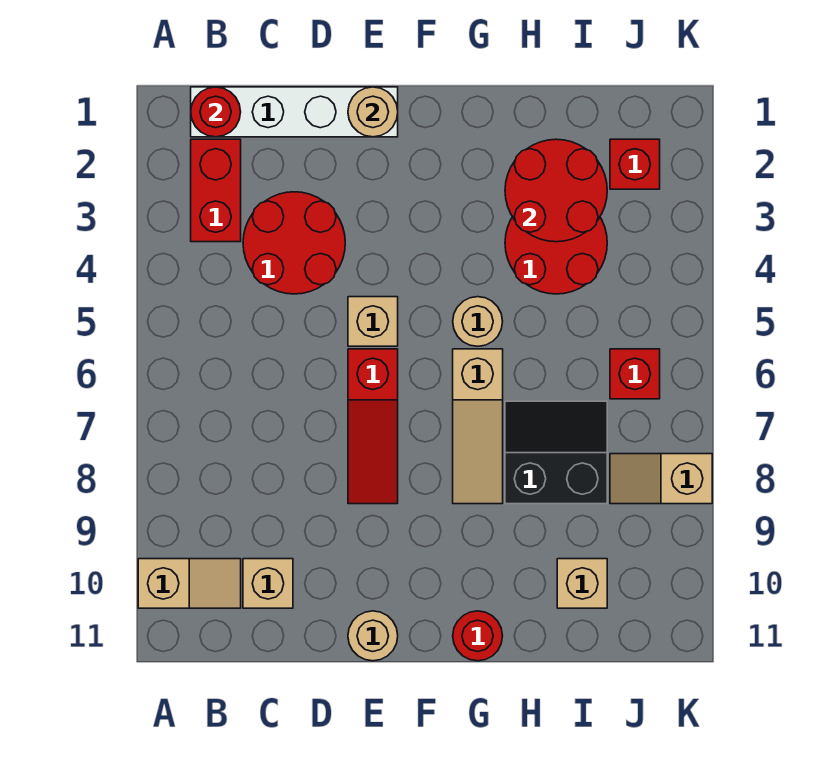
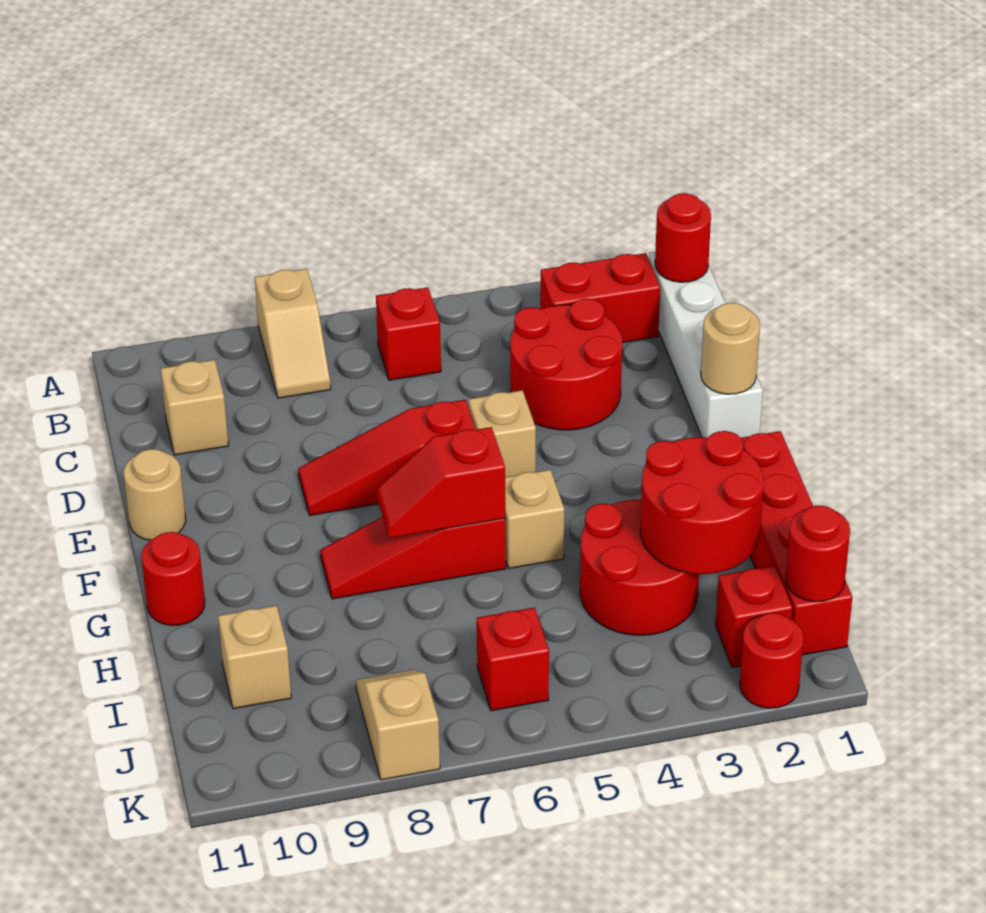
tan slope A10:B10 level 1 top A -> tan slope A8:B8 level 1 top A
none -> red brick B6 level 1
none -> red brick G1:J1 level 1
tan round brick G5 level 1 -> tan brick G5 level 1
tan slope G6:G8 level 1 top 6 -> red slope G6:G8 level 1 top 6
none -> red slope G6:G7 level 2 top 6
black slope H7:I8 level 1 top 8 -> none
none -> red round brick J1 level 2
none -> red round brick K2 level 1

